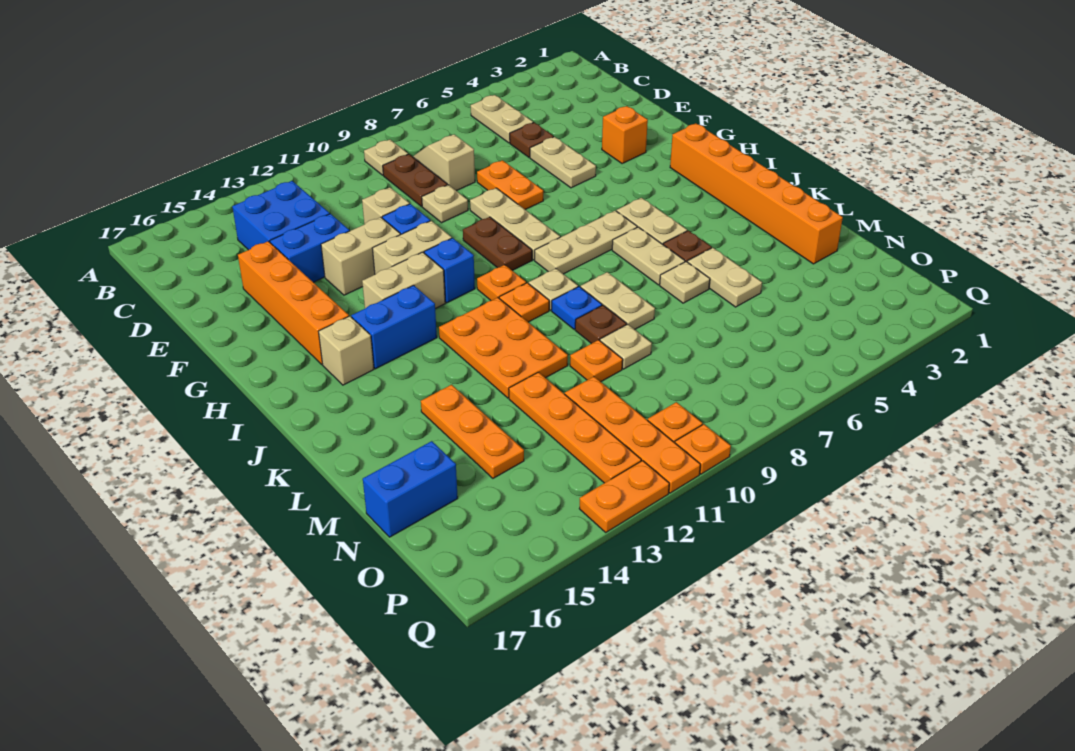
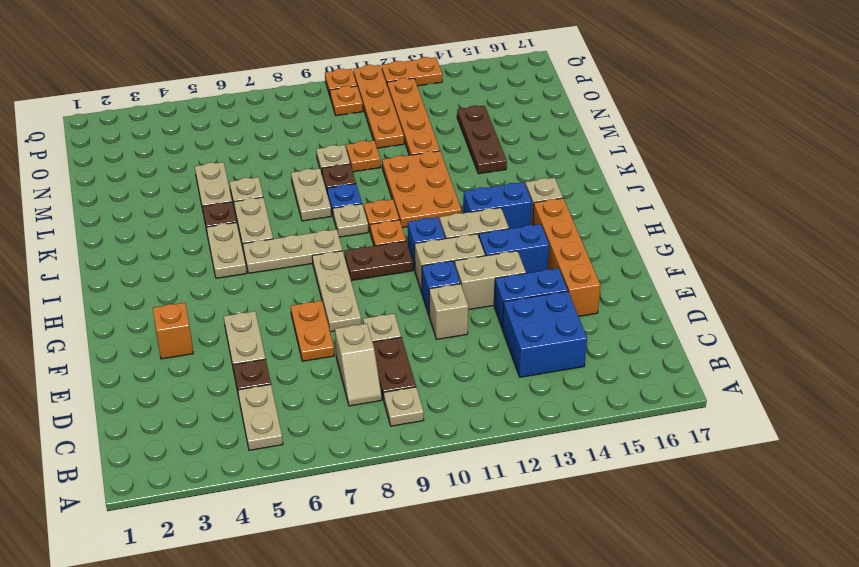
brown plate G9:H9 level 1 -> brown plate H9:H10 level 1
orange brick H2:M2 level 1 -> none
orange plate L14:N14 level 1 -> brown plate L14:N14 level 1
blue brick N16:N17 level 1 -> blue brick G13:G14 level 1

